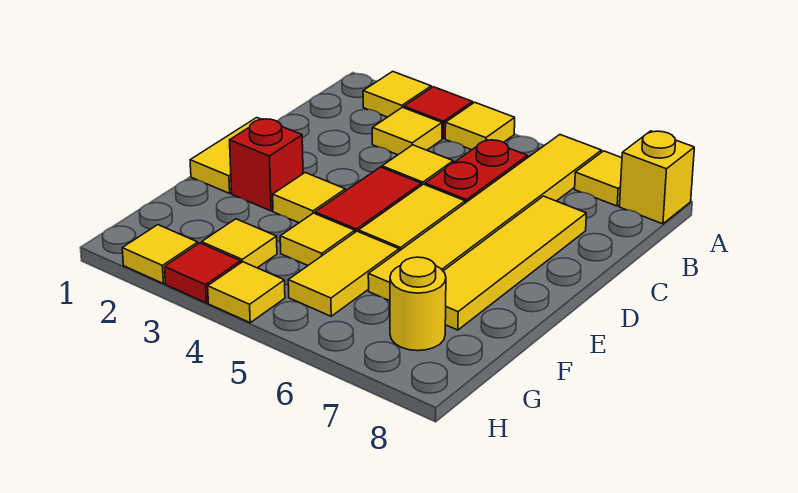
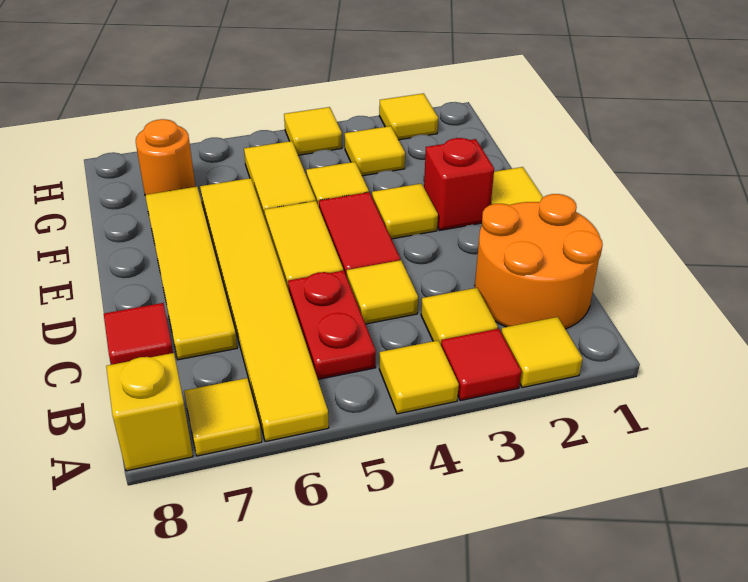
none -> orange round brick B1:C2 level 1
yellow round brick G7 level 1 -> orange round brick G7 level 1
red tile H3 level 1 -> red tile C8 level 1

